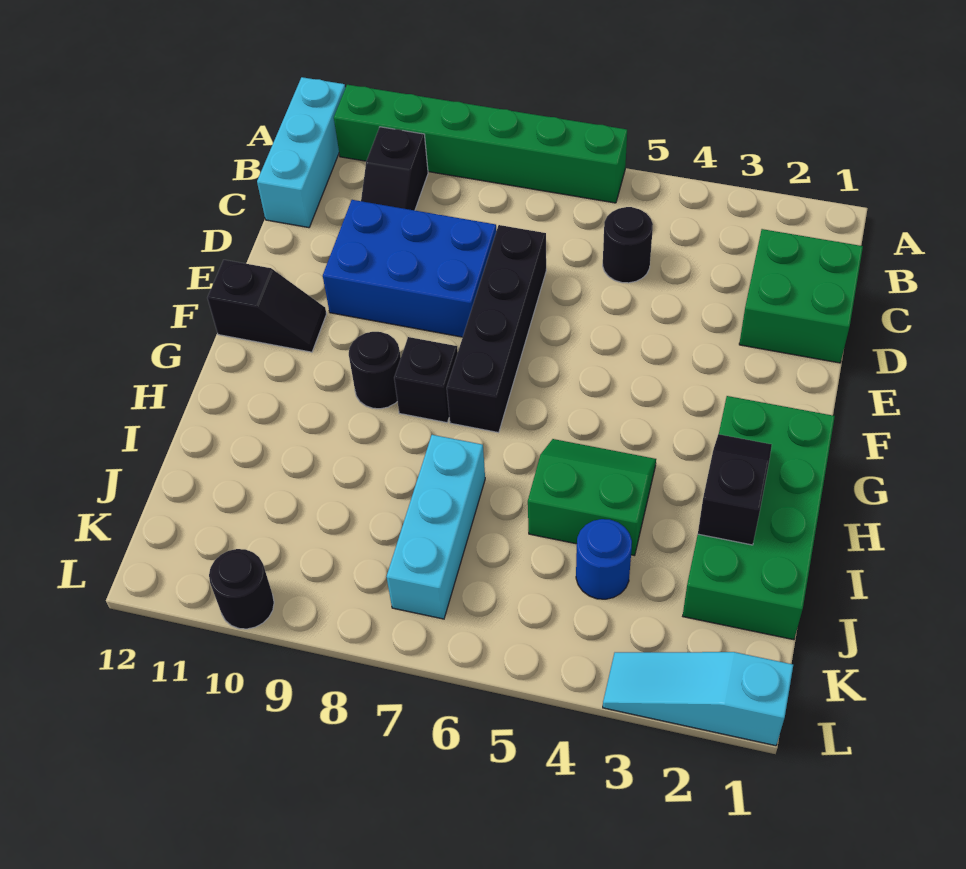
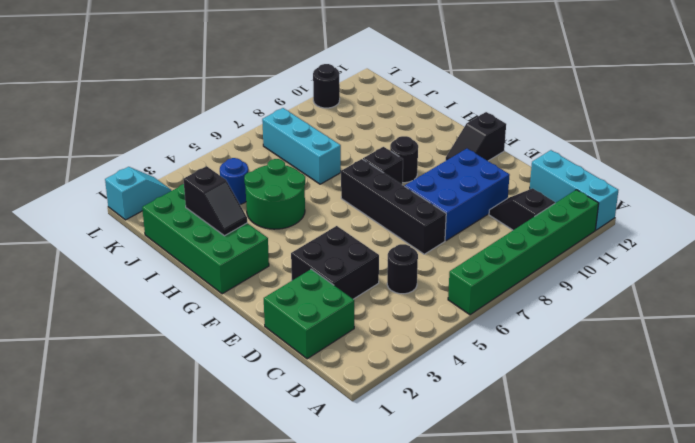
none -> black brick D3:E4 level 1
green slope H4:I5 level 1 top I -> green round brick H4:I5 level 1
cyan slope L1:L3 level 1 top 1 -> cyan slope L1:L2 level 1 top 1

